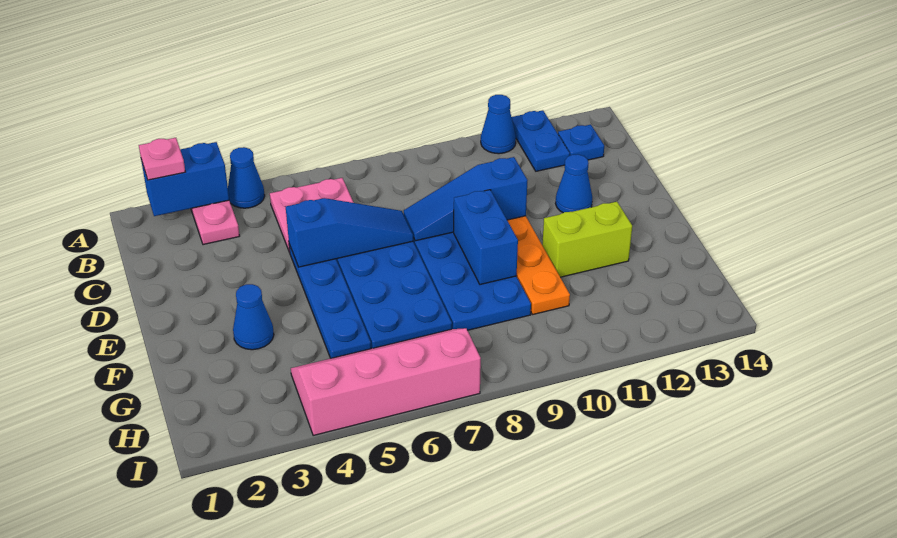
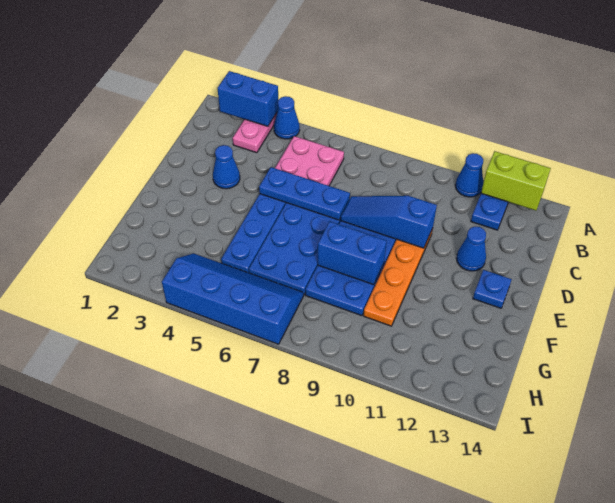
pink plate A2 level 3 -> none
blue plate B13 level 1 -> blue plate E13 level 1
blue slope D5:D7 level 2 top 5 -> blue plate D5:D7 level 2
blue brick E9:F9 level 2 -> blue brick F8:F9 level 2
blue cone F3 level 1 -> blue cone D3 level 1
lime brick F11:F12 level 1 -> lime brick A12:A13 level 2
pink slope H4:I7 level 1 top I -> blue slope H4:I7 level 1 top I

